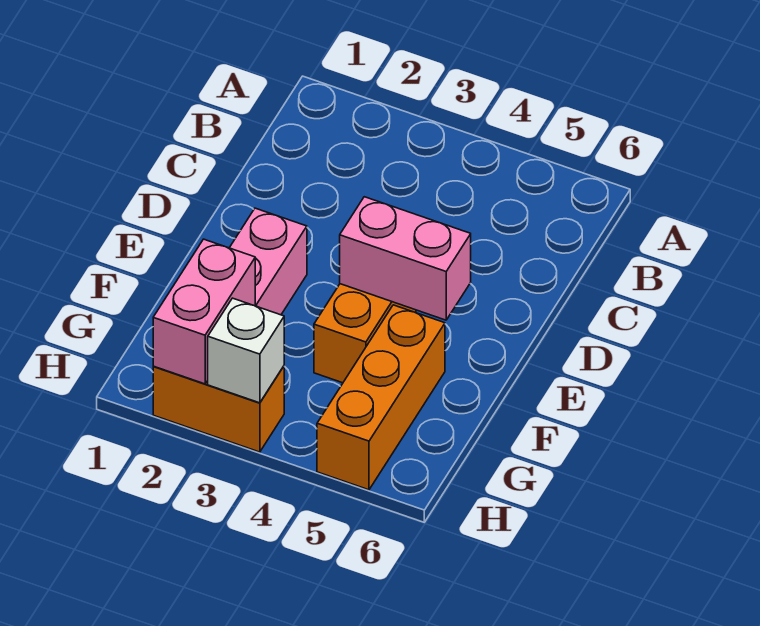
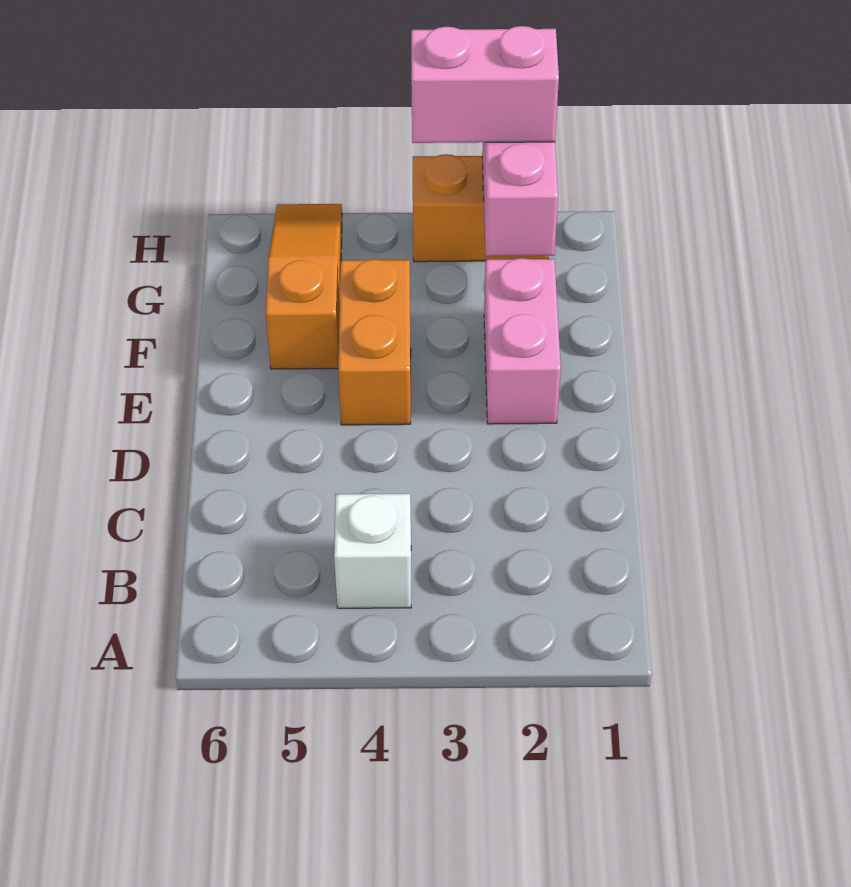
pink brick E4:E5 level 2 -> pink brick H2:H3 level 3
orange brick F5:H5 level 1 -> orange slope F5:H5 level 1 top F
white brick H3 level 2 -> white brick B4 level 1

